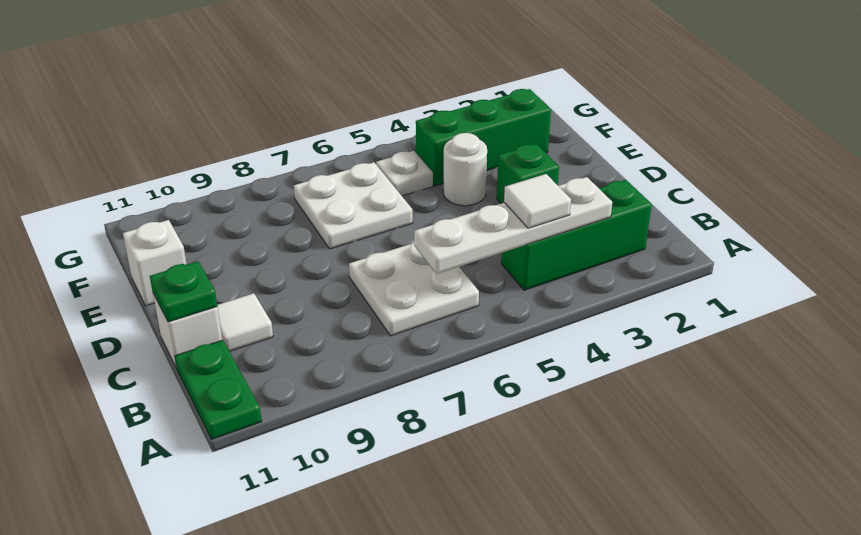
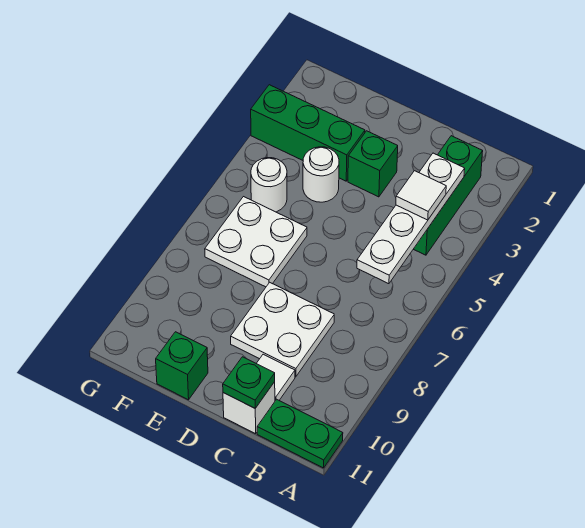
white plate B6:C7 level 1 -> white plate C8:D9 level 1
white brick E11 level 1 -> green brick E11 level 1
green brick F2:F4 level 1 -> green brick E3:G3 level 1
white plate F5 level 1 -> white round brick F5 level 1

